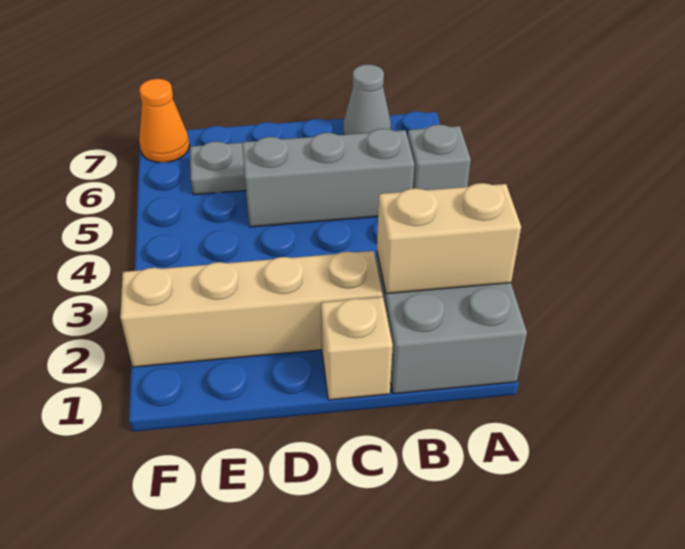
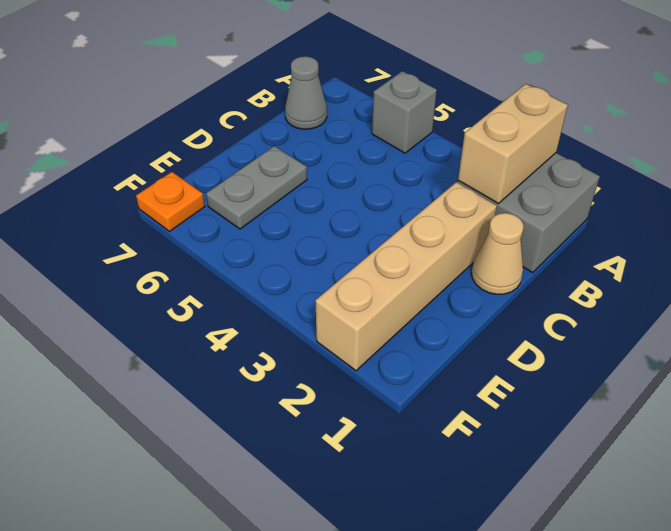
grey brick B5:D5 level 1 -> none
tan brick C1 level 1 -> tan cone C1 level 1
orange cone F7 level 1 -> orange plate F7 level 1

